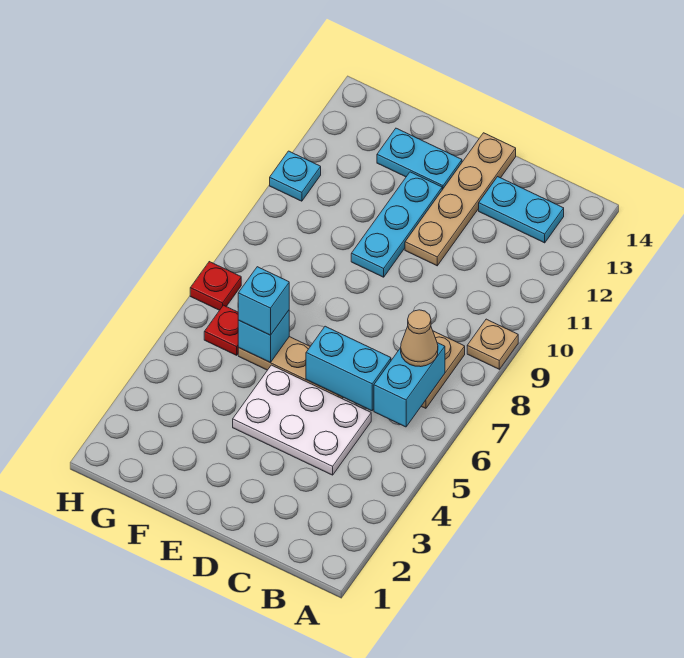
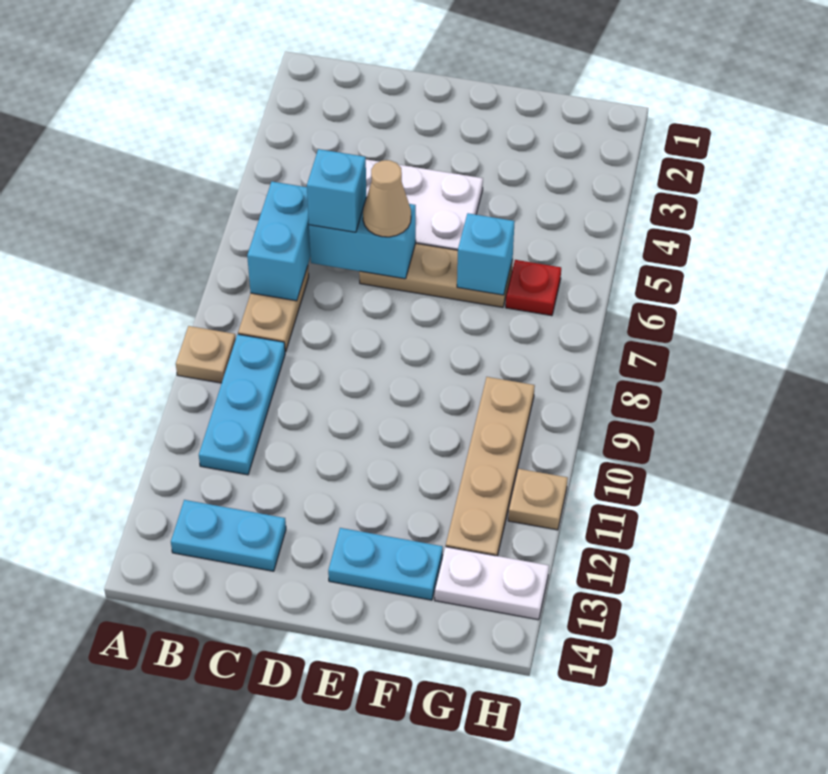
tan cone B7 level 3 -> tan cone D6 level 3
tan plate D11:D14 level 1 -> tan plate G9:G12 level 1
cyan plate E10:E12 level 1 -> cyan plate B9:B11 level 1
cyan brick F6 level 3 -> cyan brick C6 level 3
none -> white plate G13:H13 level 1
red plate H7 level 1 -> none
cyan plate H11 level 1 -> tan plate H11 level 1

